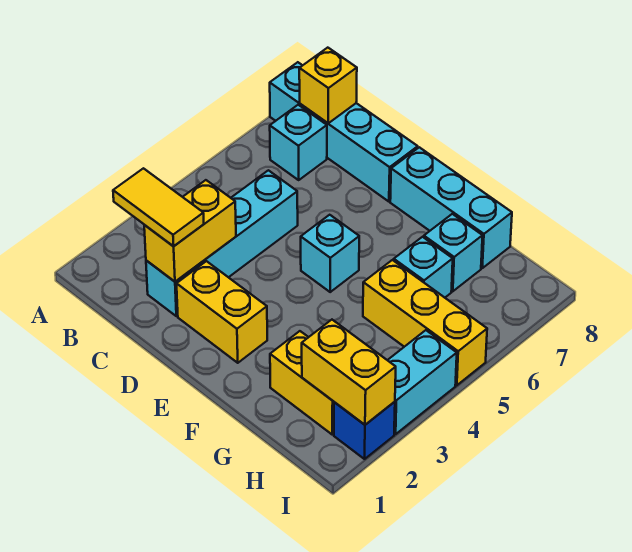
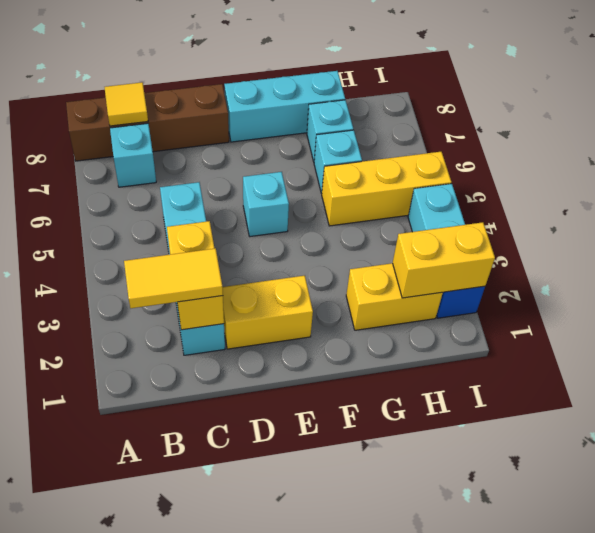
cyan brick A8:D8 level 1 -> brown brick A8:D8 level 1
yellow brick B8 level 2 -> yellow tile B8 level 2

